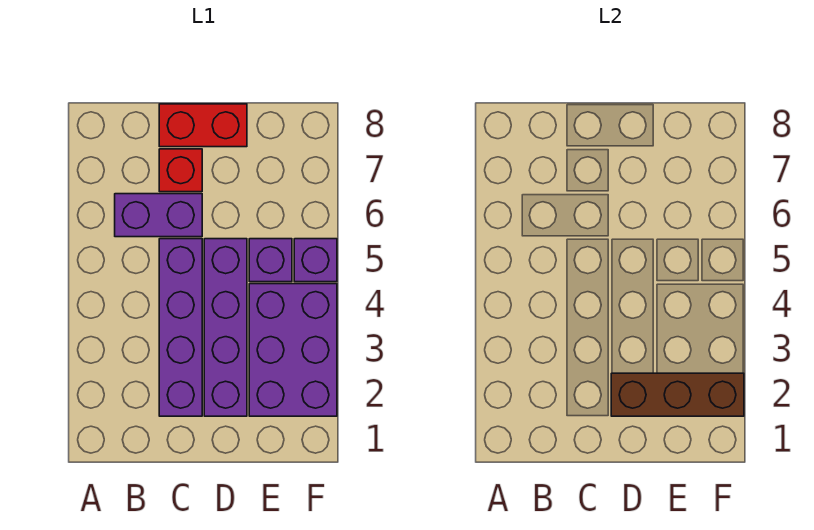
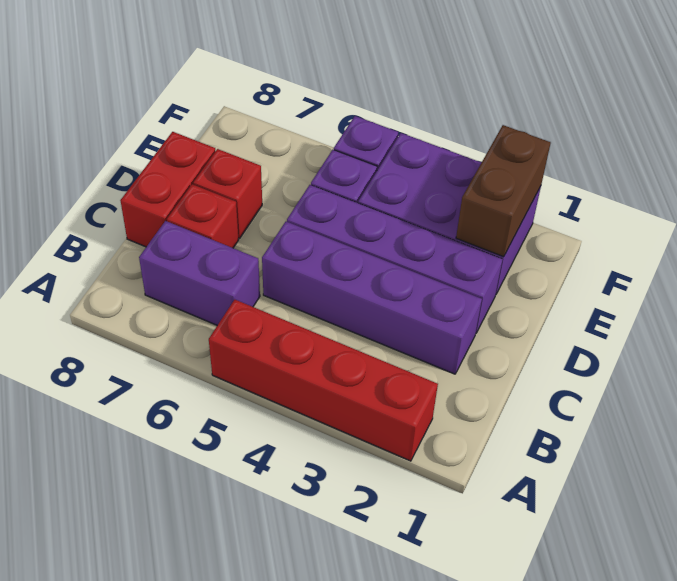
none -> red brick A2:A5 level 1
purple brick B6:C6 level 1 -> purple brick B6:B7 level 1
brown brick D2:F2 level 2 -> brown brick E2:F2 level 2
none -> red brick D7 level 1

